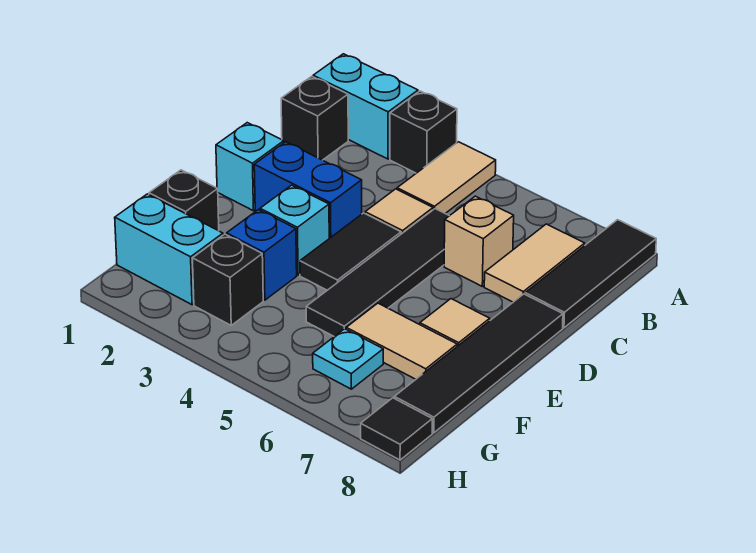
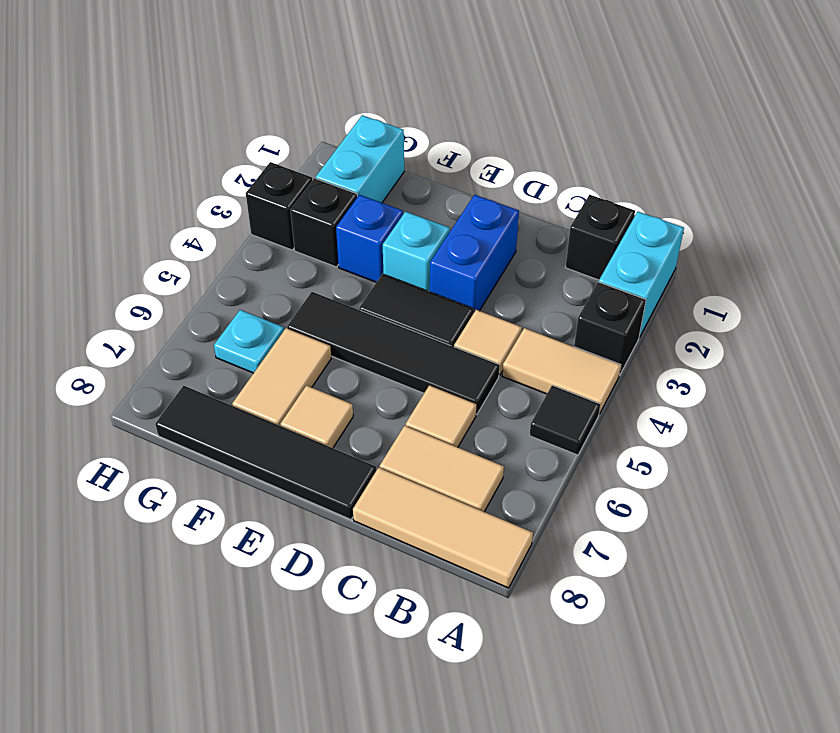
black tile A8:C8 level 1 -> tan tile A8:C8 level 1
tan brick C6 level 1 -> tan tile C6 level 1
cyan brick D1 level 1 -> none
black brick F1 level 1 -> black brick H3 level 1
black tile H8 level 1 -> black tile A5 level 1

